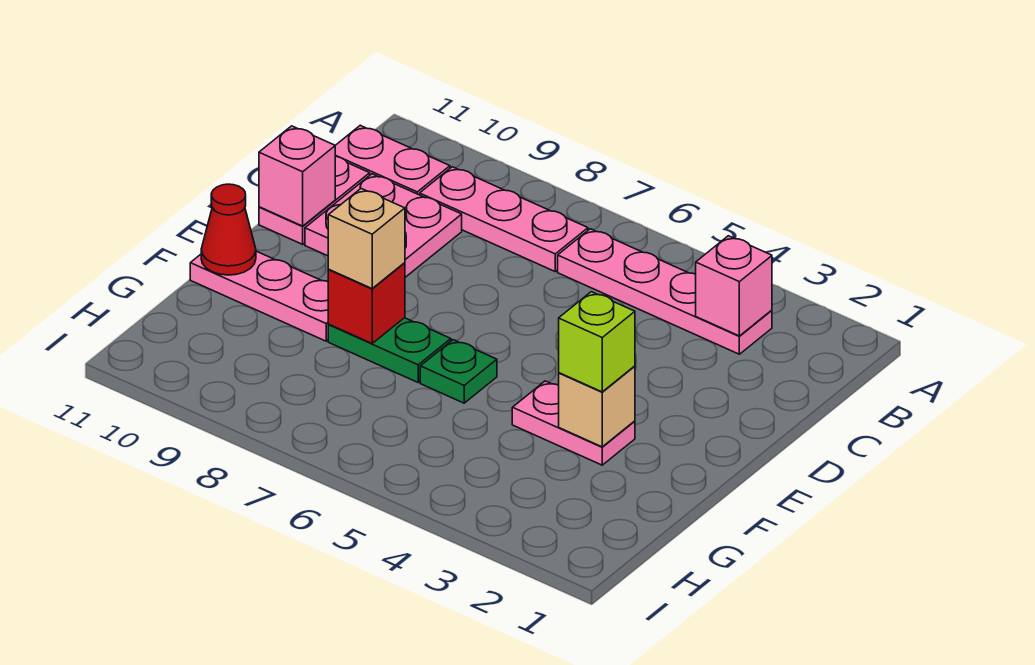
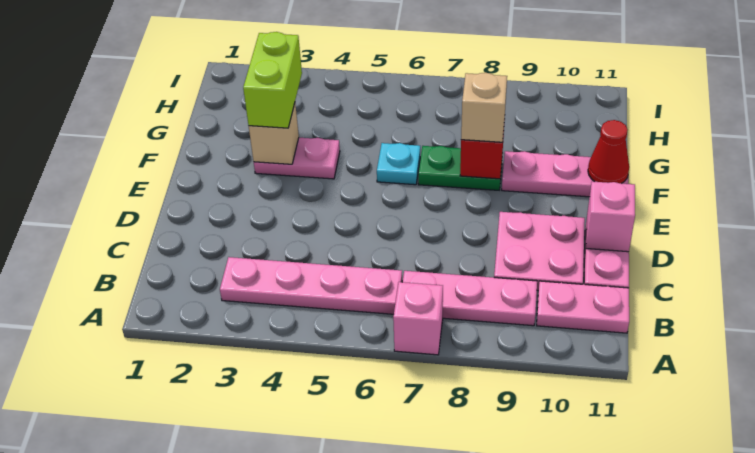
pink brick B3 level 2 -> pink brick A7 level 1
lime brick F3 level 3 -> lime brick F3:G3 level 3
green plate F6 level 1 -> cyan plate F6 level 1

